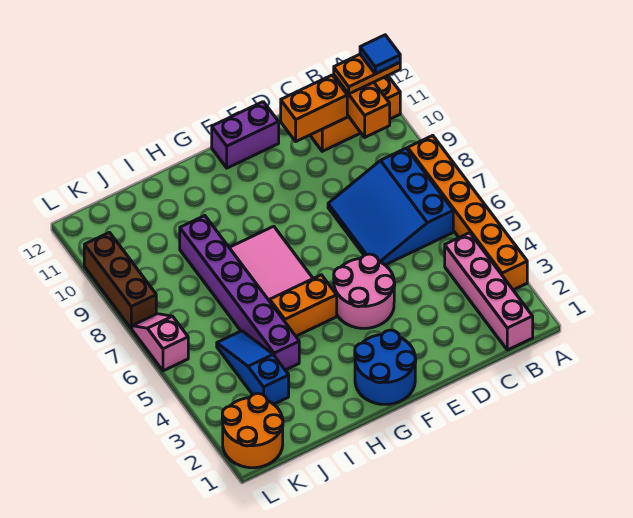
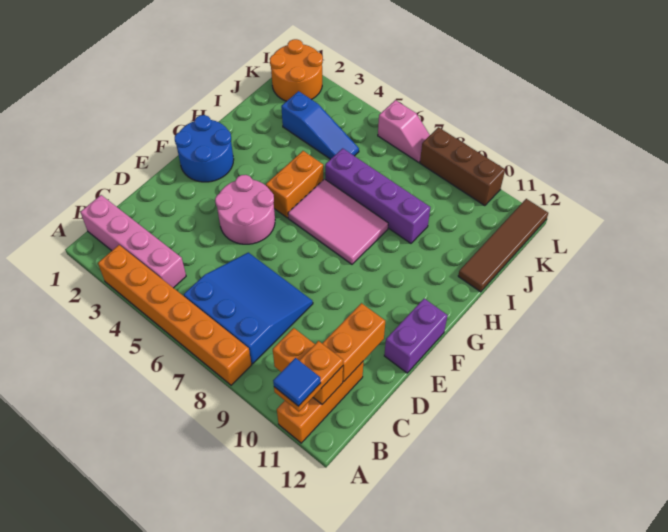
purple brick I4:I9 level 1 -> purple brick I6:I9 level 1
none -> brown tile I12:L12 level 1

